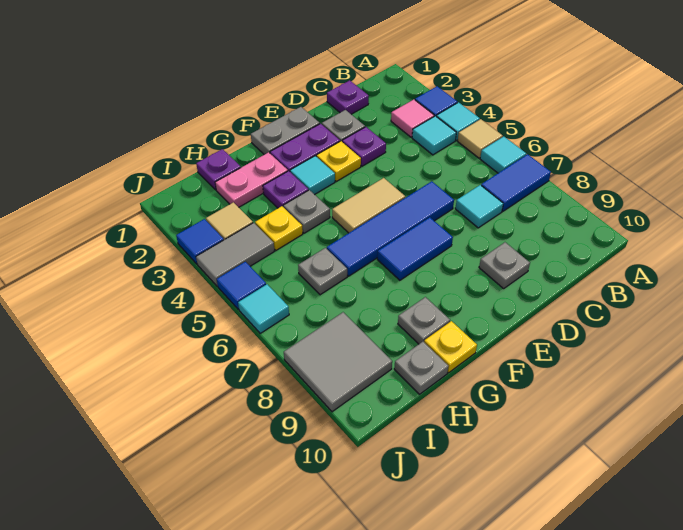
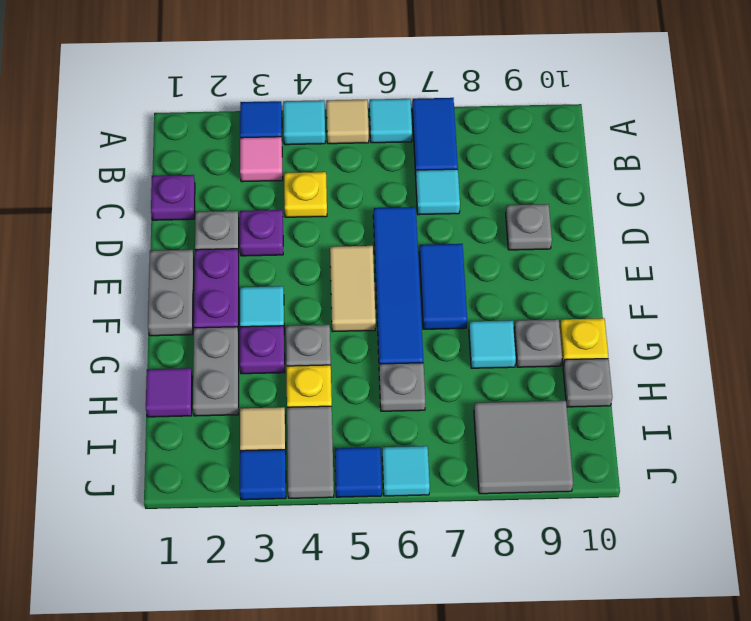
cyan tile B4 level 1 -> cyan tile G8 level 1
yellow plate E3 level 1 -> yellow plate C4 level 1
pink plate G2:H2 level 1 -> grey plate G2:H2 level 1
purple plate H1 level 1 -> purple tile H1 level 1

